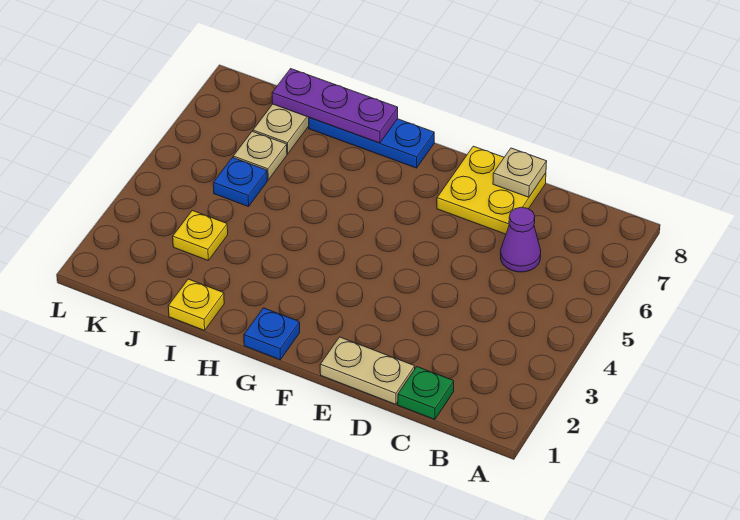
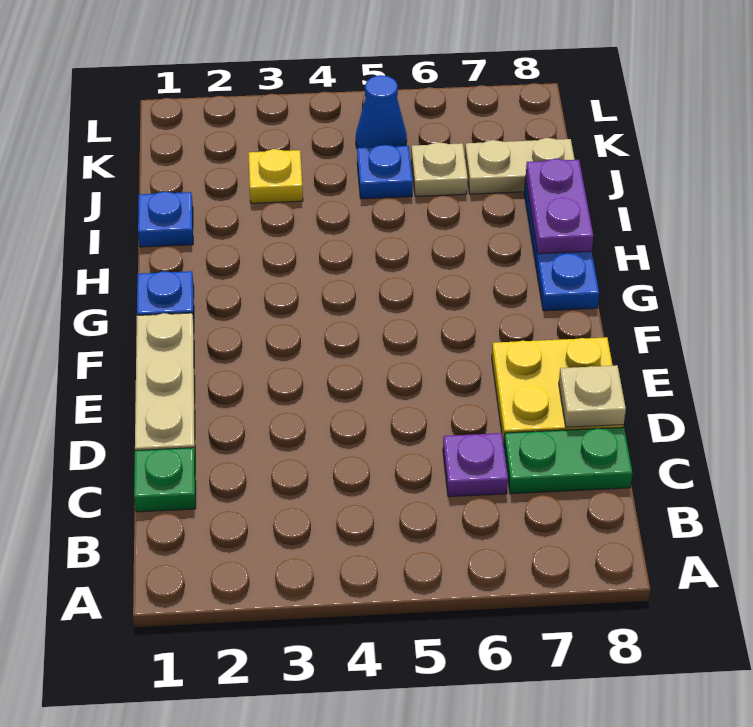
purple cone C6 level 1 -> purple plate C6 level 1
none -> green plate C7:C8 level 1
tan plate D1:E1 level 1 -> tan plate D1:F1 level 1
purple plate H8:J8 level 2 -> purple plate H8:I8 level 2
yellow plate I1 level 1 -> blue plate I1 level 1
none -> blue cone K5 level 1

